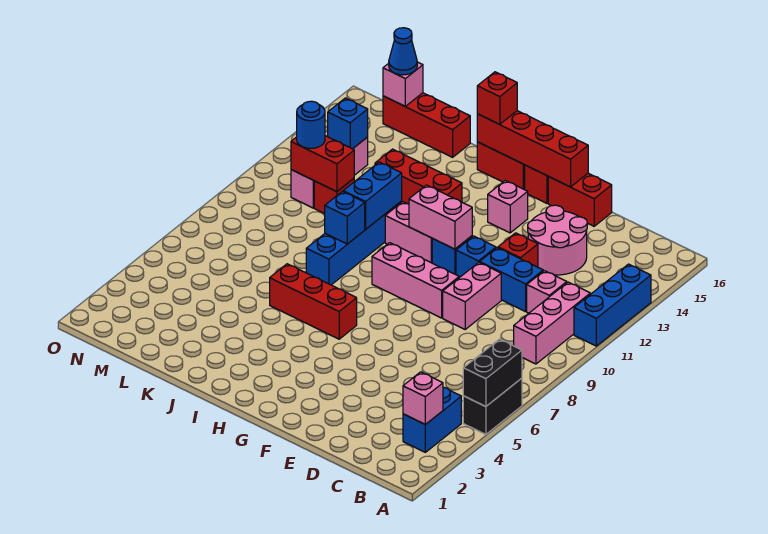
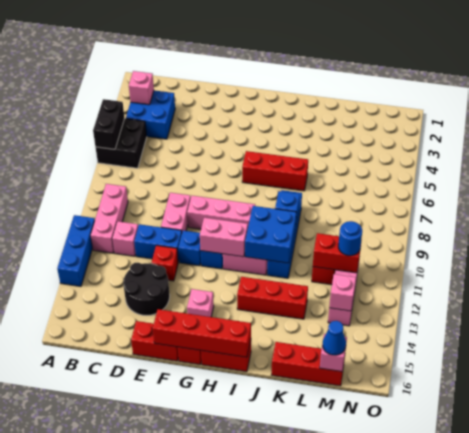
black brick A5:A6 level 1 -> black brick A5:B6 level 1
blue brick B3:B4 level 1 -> blue brick B3:C4 level 1
pink round brick D13:E14 level 1 -> black round brick D13:E14 level 1
red brick I16 level 3 -> none
blue brick J10:J11 level 2 -> blue brick I10:J11 level 2
blue brick M13 level 2 -> pink brick M13 level 2

